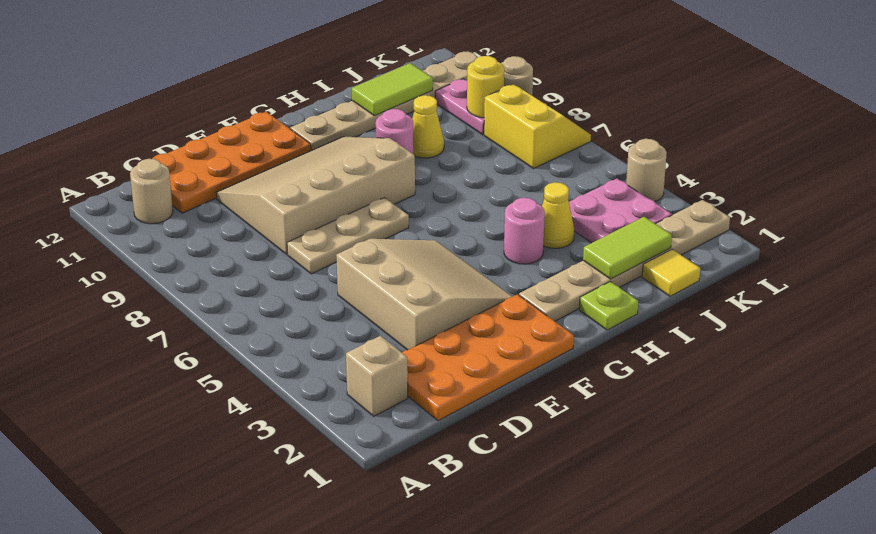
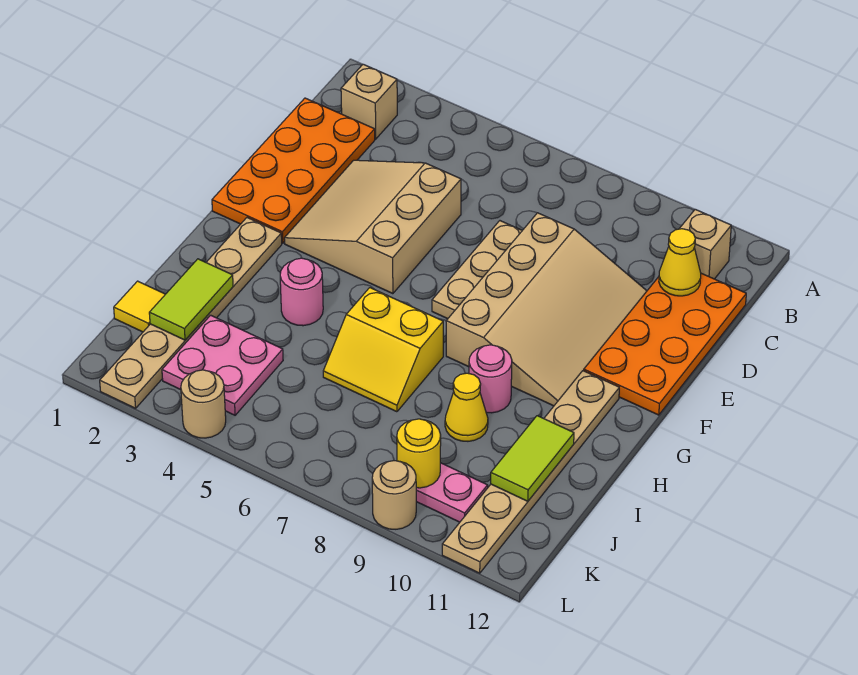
tan round brick B11 level 1 -> tan brick B11 level 1
tan slope D3:F5 level 1 top D -> tan slope D3:F5 level 1 top 5
lime plate H1 level 1 -> none
yellow cone I4 level 1 -> yellow cone C11 level 2
yellow slope K7:L8 level 1 top K -> yellow slope H6:I7 level 1 top H

